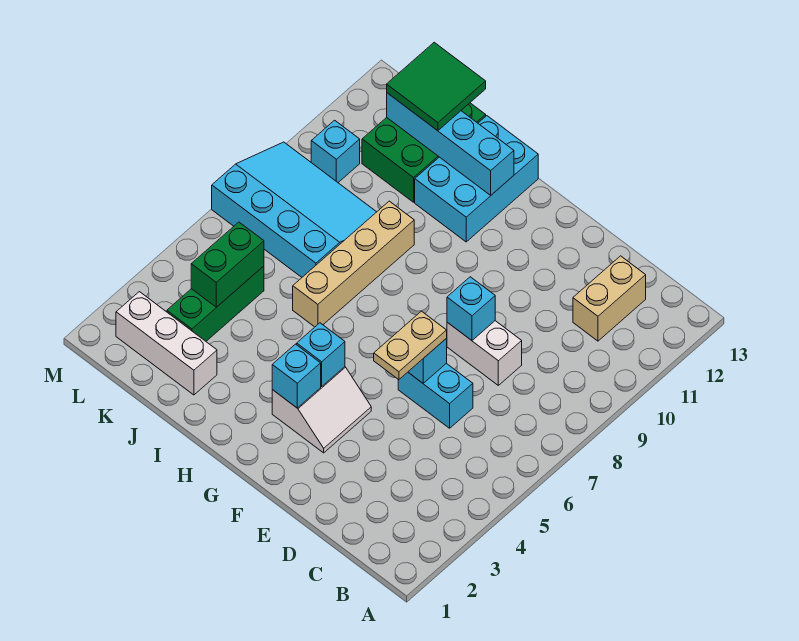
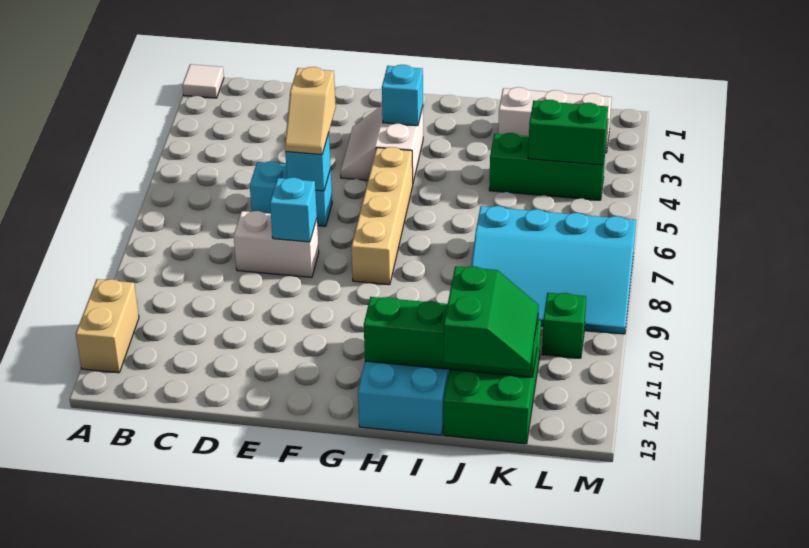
none -> white tile A1 level 1
tan brick C11:C12 level 1 -> tan brick A11:A12 level 1
tan plate E5:E6 level 3 -> tan slope E5:E6 level 3 top 5
cyan brick G4 level 2 -> none
cyan brick H12:K12 level 2 -> green brick H12:K12 level 2
tan brick I6:I9 level 1 -> tan brick G5:G8 level 1
green tile J12:K13 level 3 -> green slope J12:K13 level 3 top J
green brick K3:K5 level 1 -> green brick J4:L4 level 1
green brick K4:K5 level 2 -> green brick K4:L4 level 2
cyan brick L10 level 1 -> green brick L10 level 1

